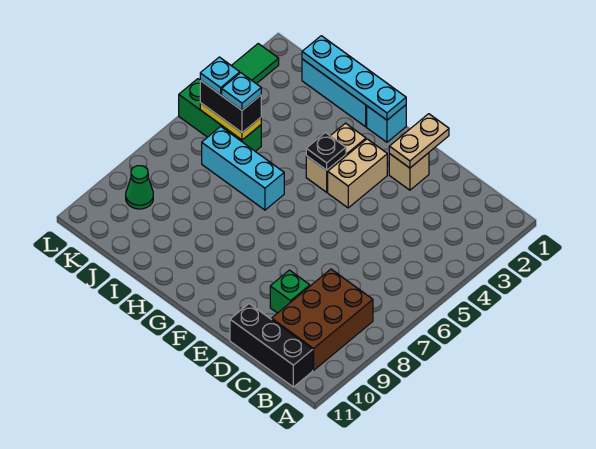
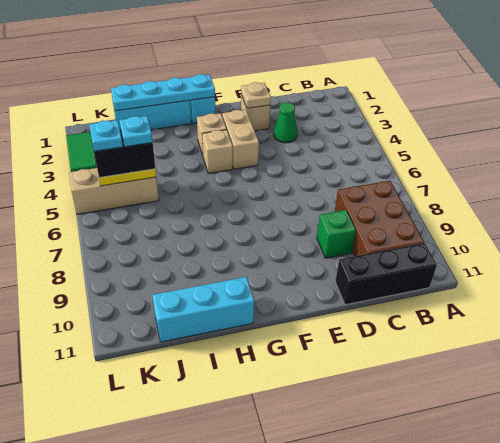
tan plate E1:E2 level 2 -> tan plate E2 level 2
black plate G4 level 2 -> none
cyan brick H6:J6 level 1 -> cyan brick H11:J11 level 1
green brick J5:L5 level 1 -> tan brick J5:L5 level 1
green cone K9 level 1 -> green cone D3 level 1

